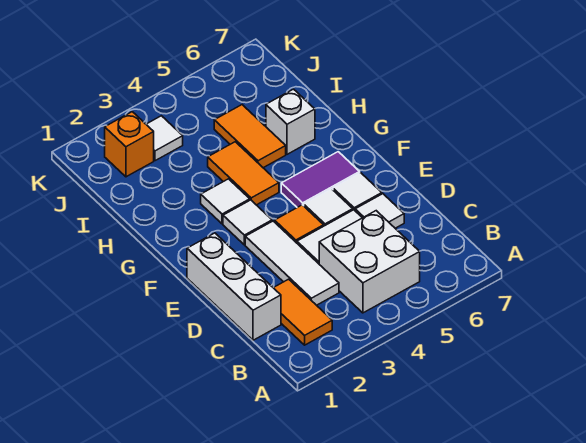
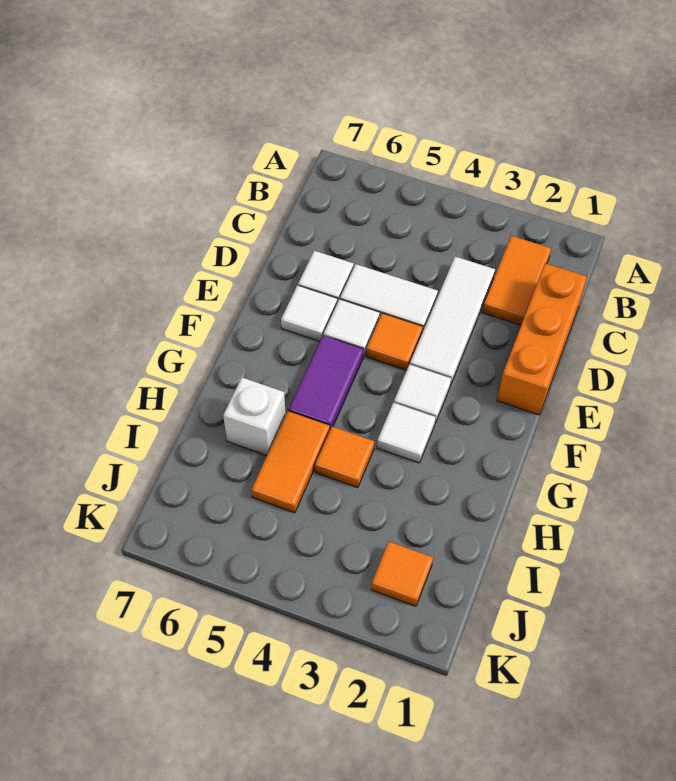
white brick B4:C5 level 1 -> none
white brick C1:E1 level 1 -> orange brick C1:E1 level 1
purple tile F5:F6 level 1 -> purple tile F5:G5 level 1
orange tile G4:H4 level 1 -> orange tile H4 level 1
orange brick J2 level 1 -> orange tile J2 level 1
white tile J3 level 1 -> none

